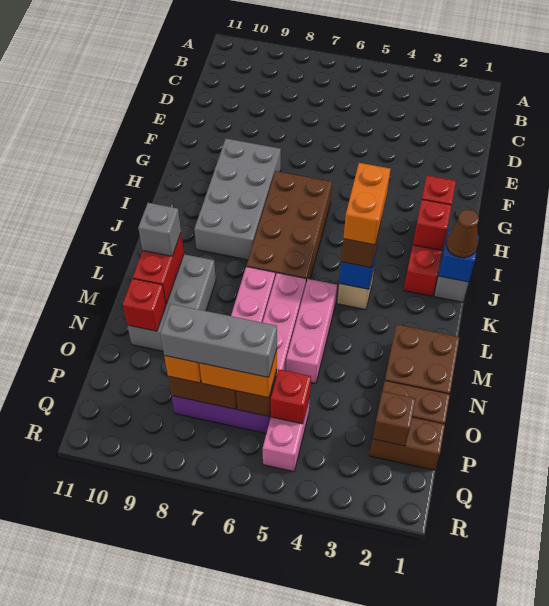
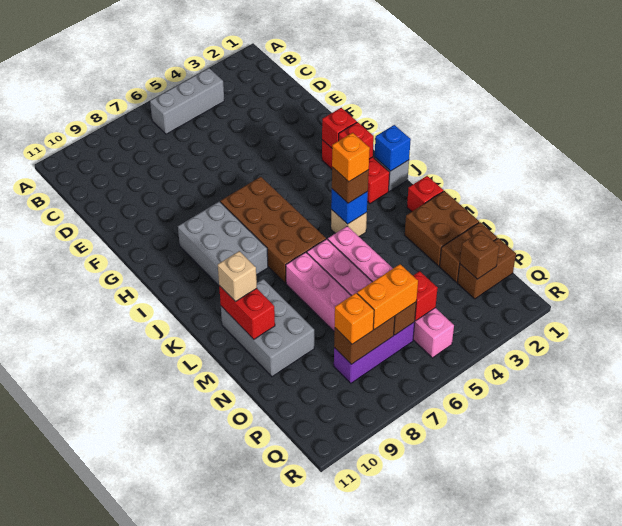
grey brick G8:J9 level 1 -> grey brick H8:J9 level 1
brown cone J1 level 3 -> none
orange brick J4:K4 level 4 -> orange brick K4 level 4
grey brick L10 level 3 -> tan brick L10 level 3
red brick N10 level 2 -> red brick L1 level 1
grey brick P6:P8 level 4 -> grey brick B4:B6 level 1

